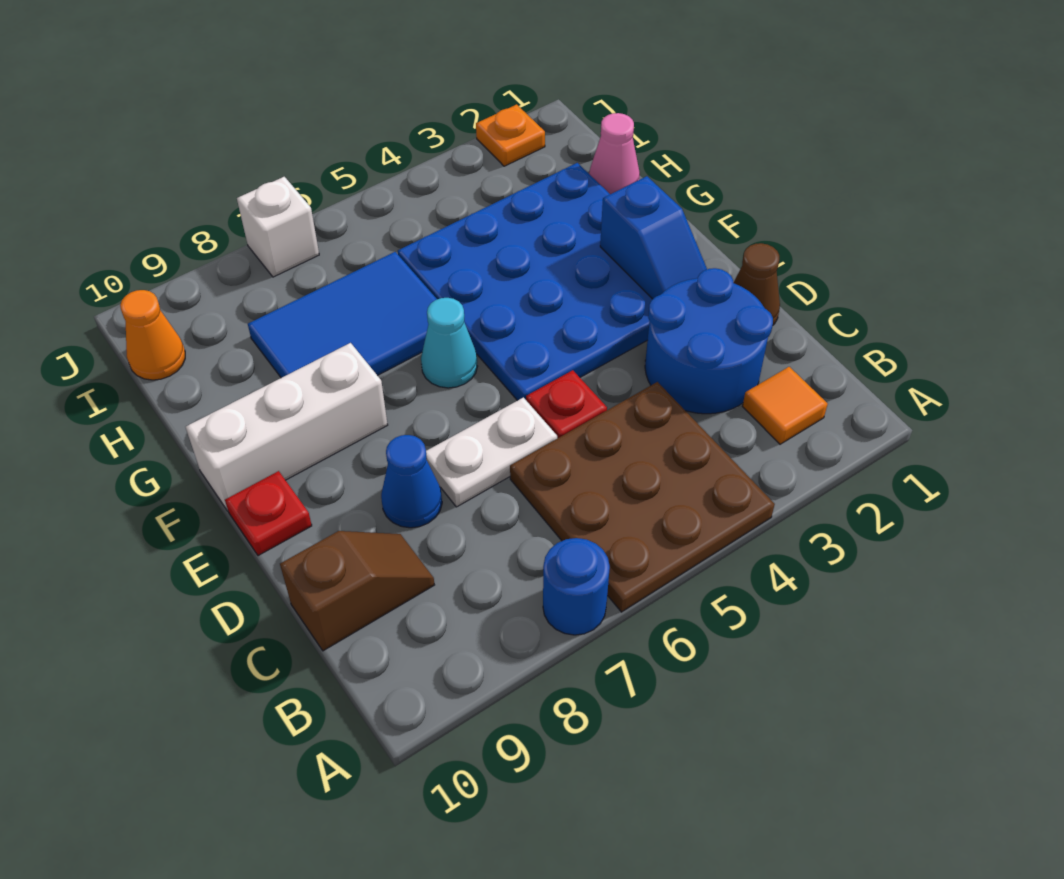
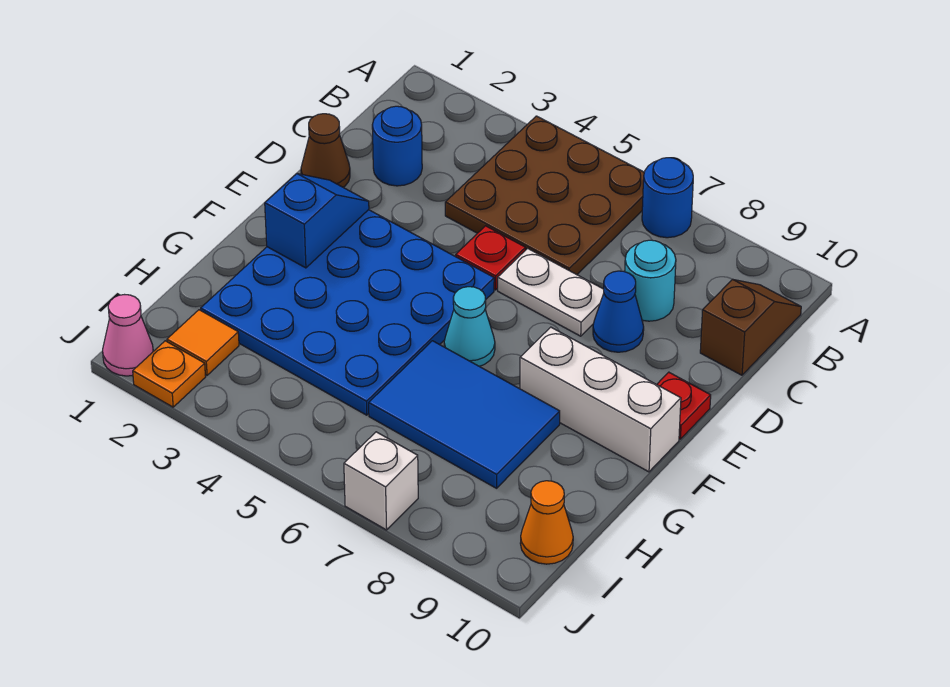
orange tile B2 level 1 -> orange tile I2 level 1
blue round brick C2:D3 level 1 -> blue round brick C2 level 1
none -> cyan round brick C8 level 1
brown slope C9:C10 level 1 top 10 -> brown slope B10:C10 level 1 top C
pink cone H1 level 1 -> pink cone J1 level 1

